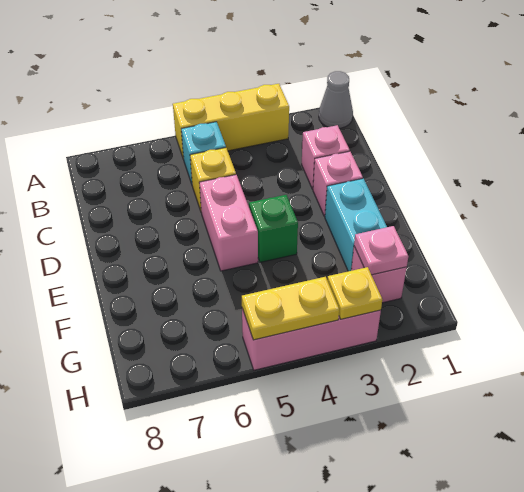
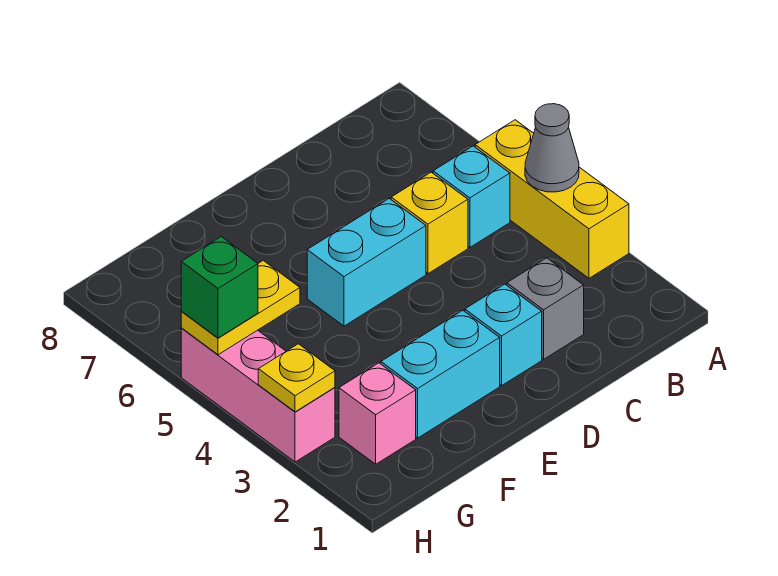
grey cone A1 level 1 -> grey cone A4 level 2
pink brick C2 level 1 -> grey brick C2 level 1
pink brick D2 level 1 -> cyan brick D2 level 1
pink brick D5:E5 level 1 -> cyan brick D5:E5 level 1
green brick E4 level 1 -> green brick H5 level 3
pink plate G2 level 2 -> none
yellow plate H4:H5 level 2 -> yellow plate G5:H5 level 2

